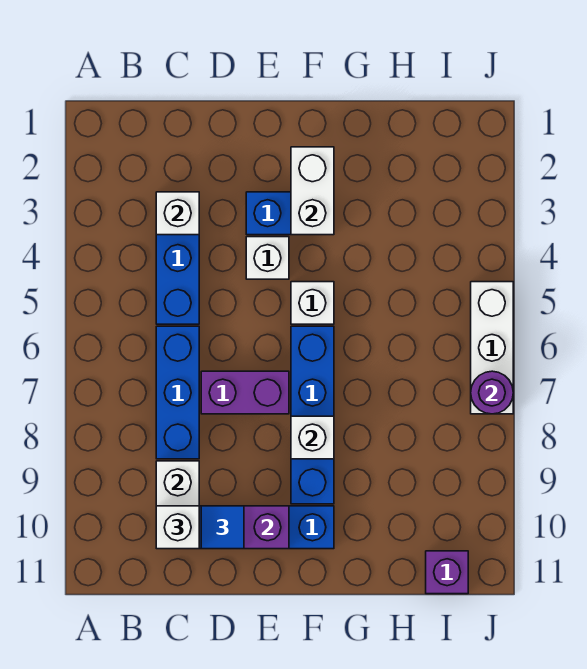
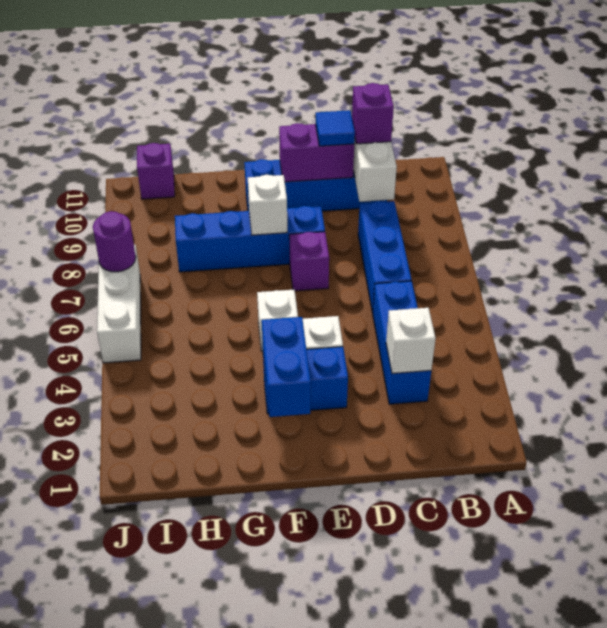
white brick C10 level 3 -> purple brick C10 level 3
purple brick D7:E7 level 1 -> purple brick E7 level 1
white brick F2:F3 level 2 -> blue brick F2:F3 level 2
blue brick F6:F9 level 1 -> blue brick E8:H8 level 1

